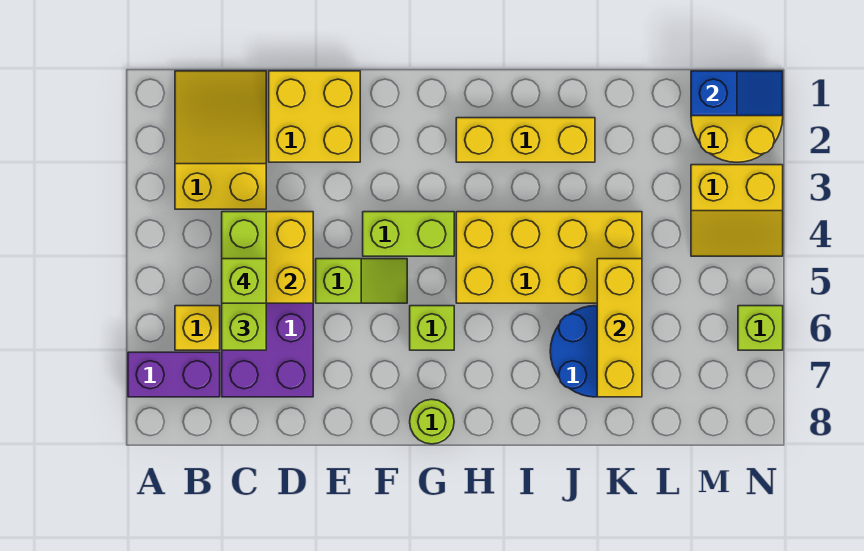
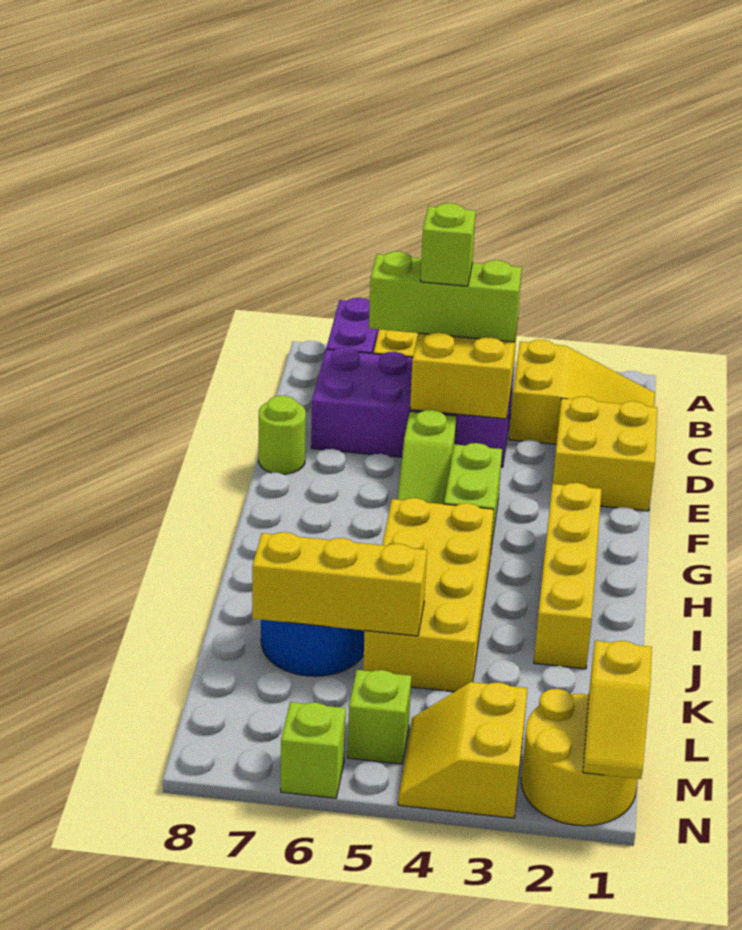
lime brick G6 level 1 -> lime brick M5 level 1
lime round brick G8 level 1 -> lime round brick E8 level 1
yellow brick H2:J2 level 1 -> yellow brick G2:J2 level 1
blue slope M1:N1 level 2 top M -> yellow slope M1:N1 level 2 top M

